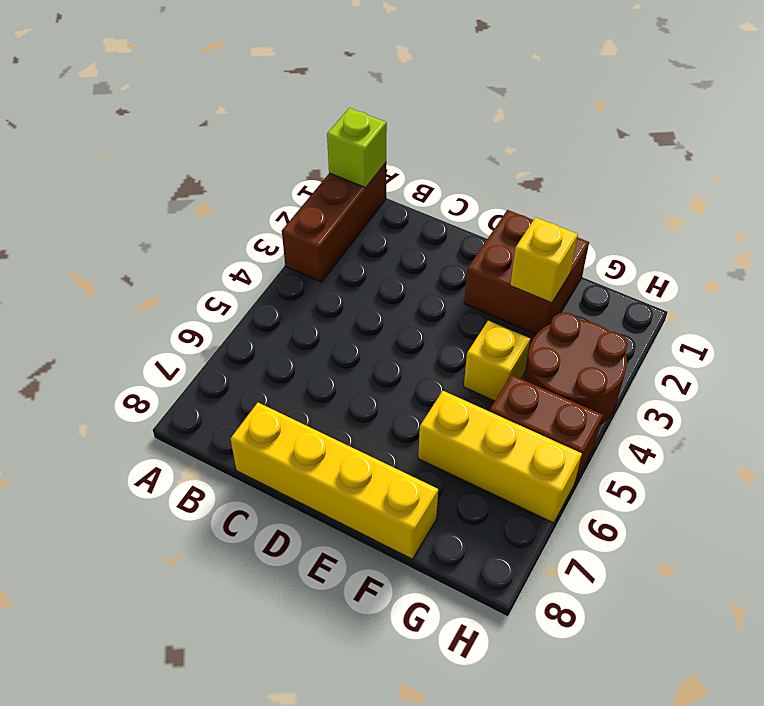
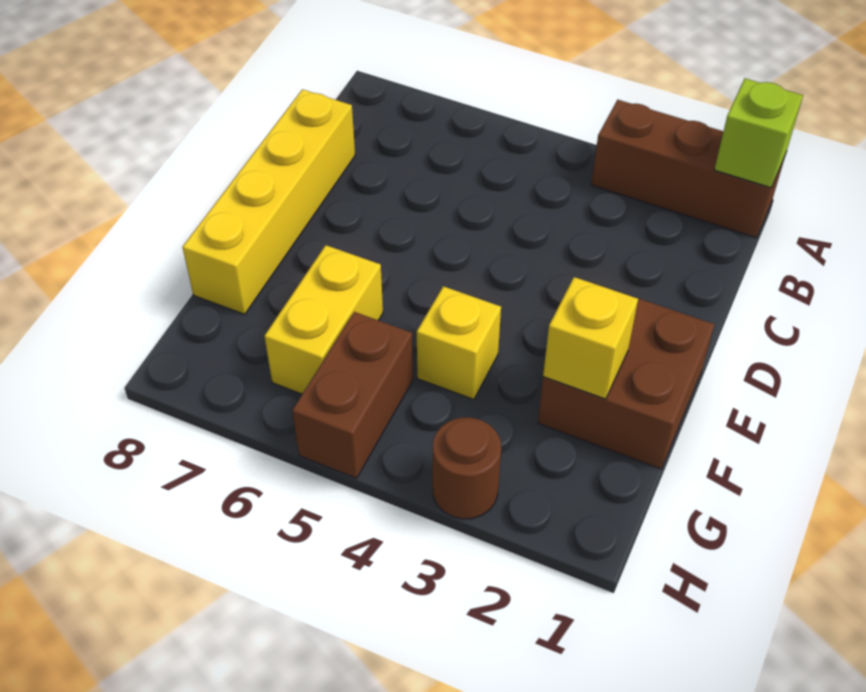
yellow brick F6:H6 level 1 -> yellow brick F6:G6 level 1
brown round brick G3:H4 level 1 -> brown round brick H3 level 1

